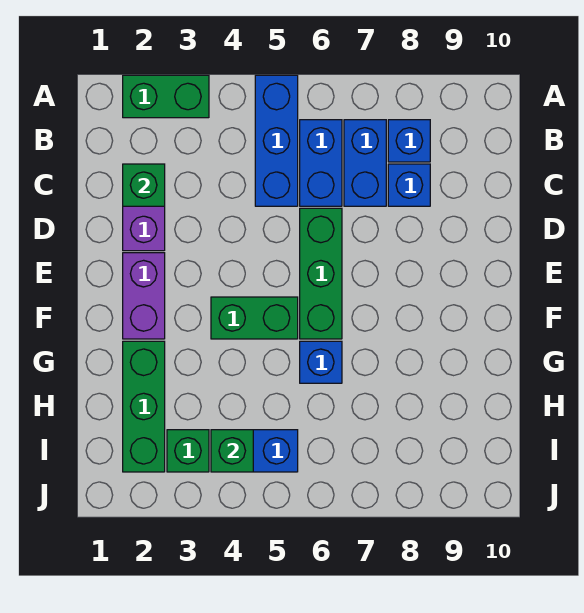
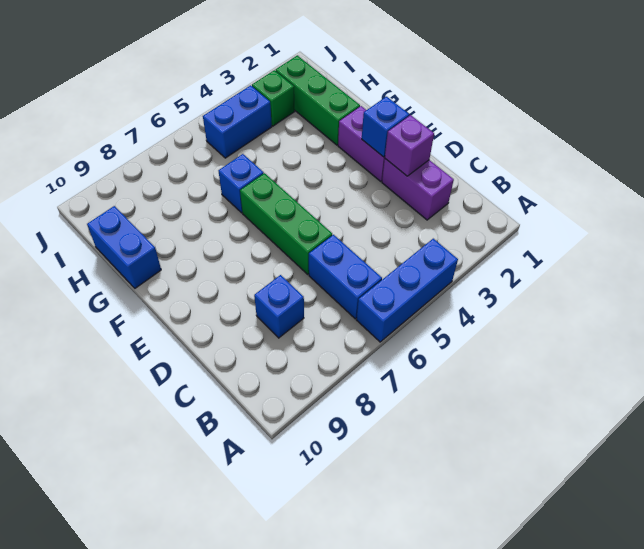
green brick A2:A3 level 1 -> none
blue brick A5:C5 level 1 -> blue brick A4:A6 level 1
blue brick B7:C7 level 1 -> blue brick G10:H10 level 1
blue brick B8 level 1 -> blue brick E2 level 2
green brick C2 level 2 -> none
none -> purple brick D2 level 2
green brick F4:F5 level 1 -> none
green brick I4 level 2 -> none

